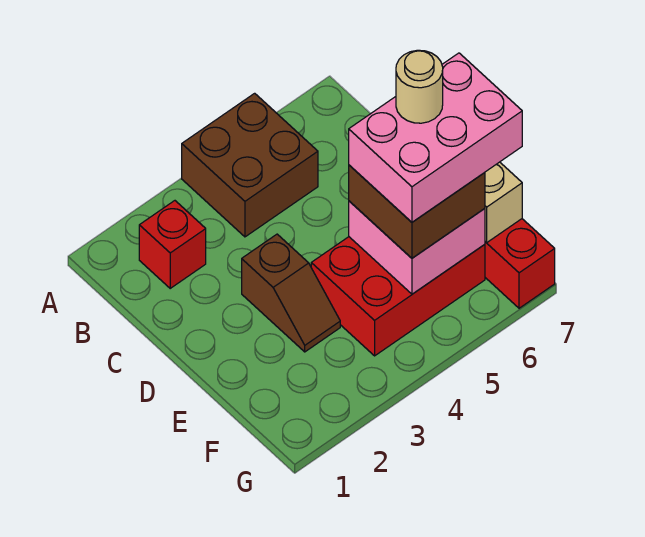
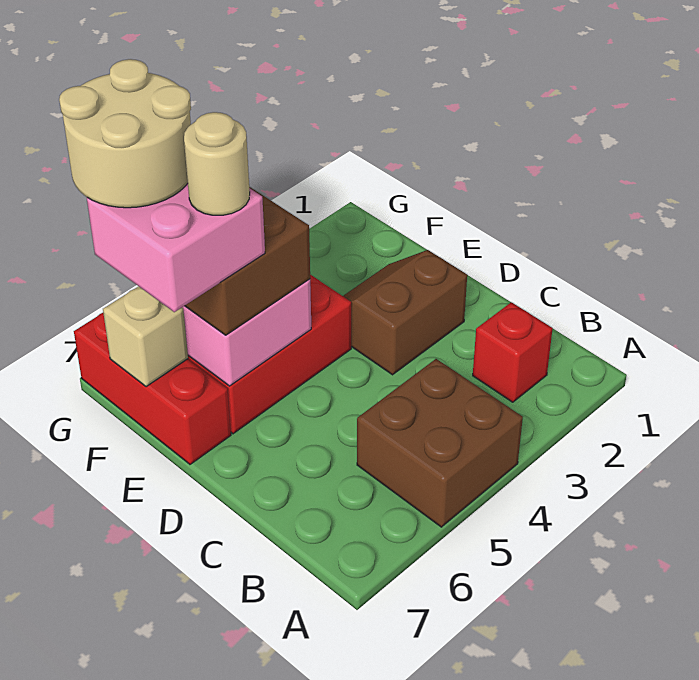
brown slope D3:E3 level 1 top D -> brown slope D2:E3 level 1 top D
pink brick E5:F7 level 4 -> pink brick E6:F7 level 4
none -> tan round brick F6:G7 level 5

